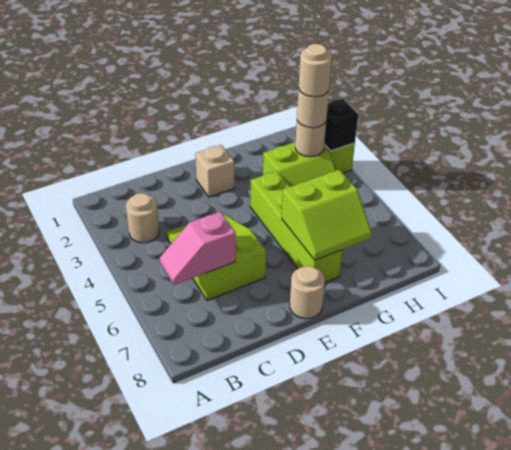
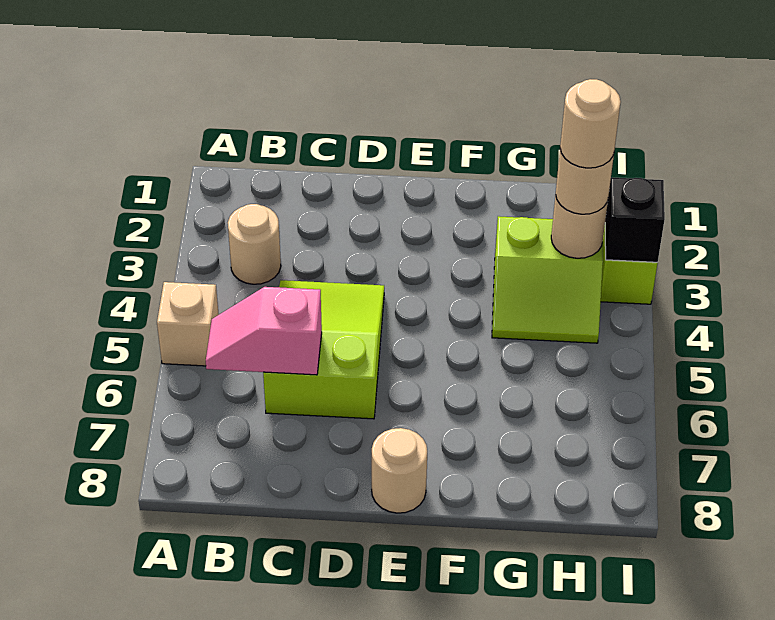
tan brick E2 level 1 -> tan brick A5 level 1
lime brick F4:F7 level 1 -> none
lime slope F6:G7 level 2 top 6 -> none

